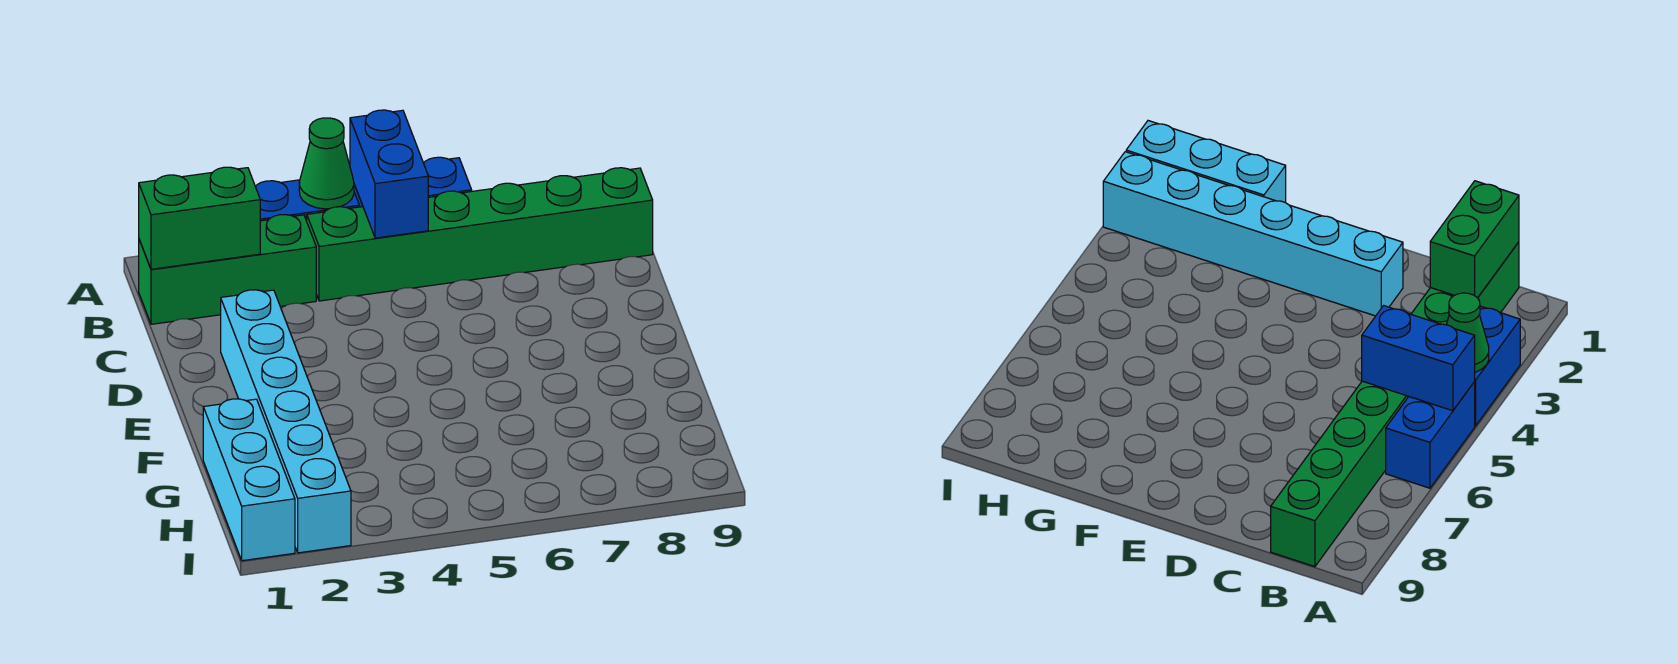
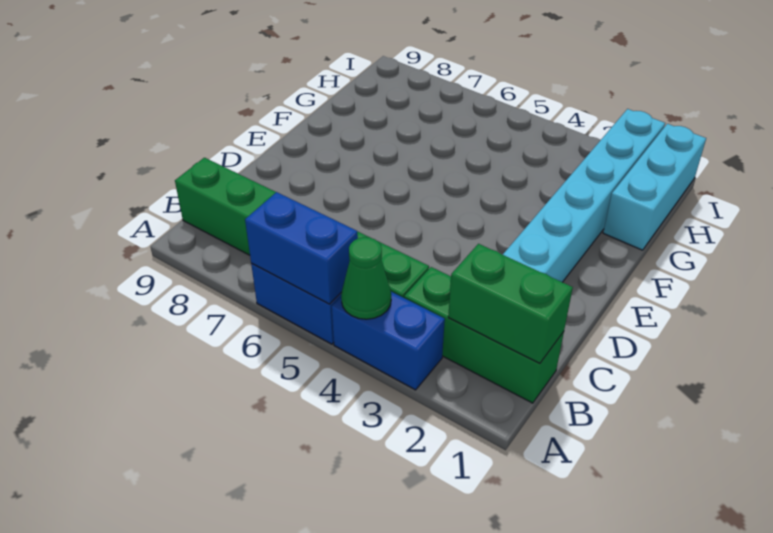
blue brick A5:B5 level 2 -> blue brick A5:A6 level 2

